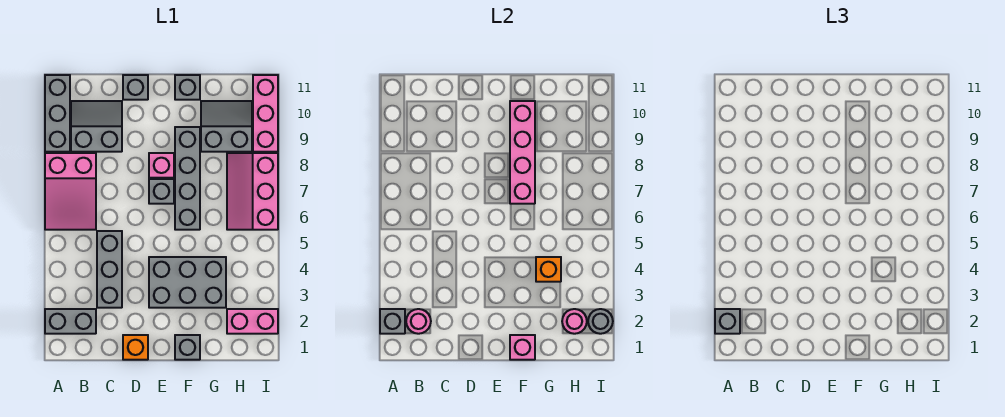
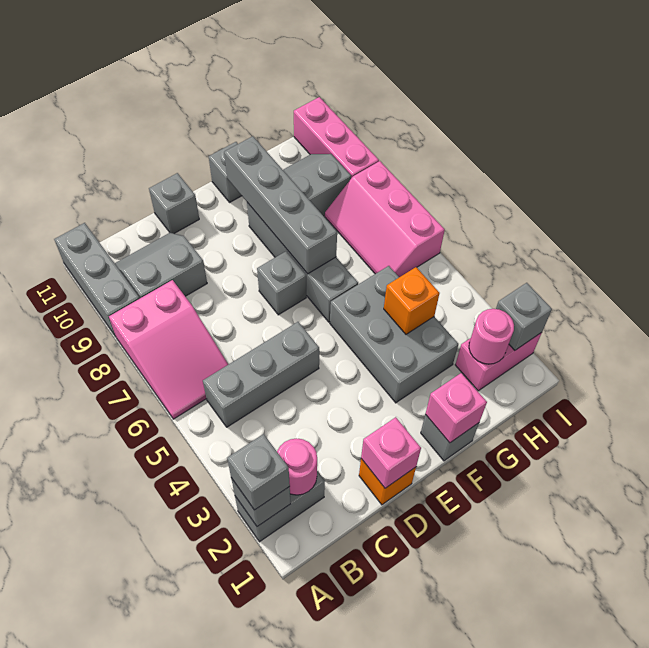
grey brick C3:C5 level 1 -> grey brick B5:D5 level 1
grey brick E3:G4 level 1 -> grey brick F3:G5 level 1
pink brick E8 level 1 -> pink brick D1 level 2
pink brick F7:F10 level 2 -> grey brick F7:F10 level 2
grey round brick I2 level 2 -> grey brick I2 level 2

